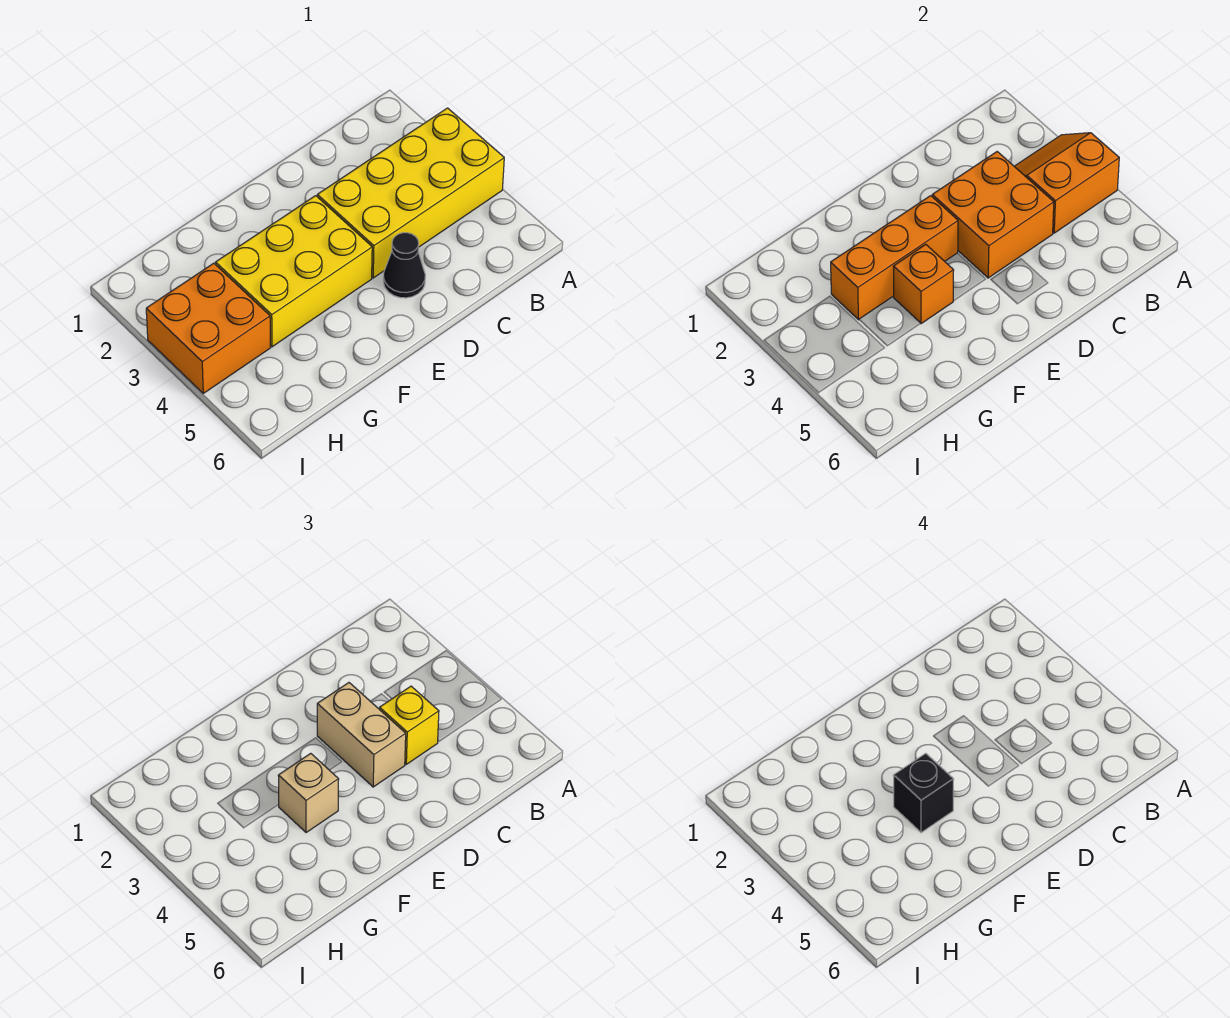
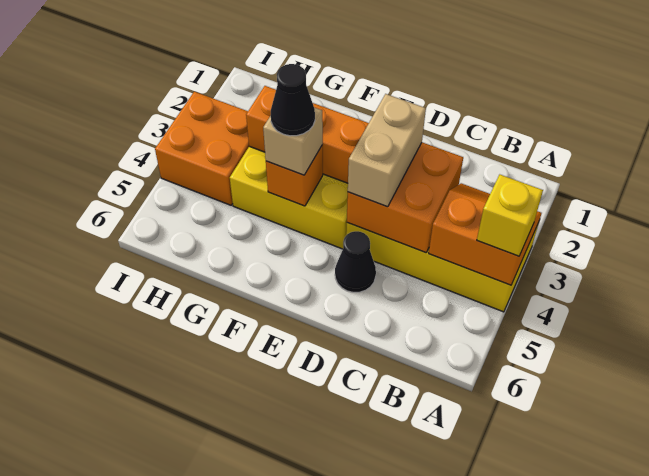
yellow brick C4 level 3 -> yellow brick A4 level 3
black brick F4 level 4 -> black cone F4 level 4

